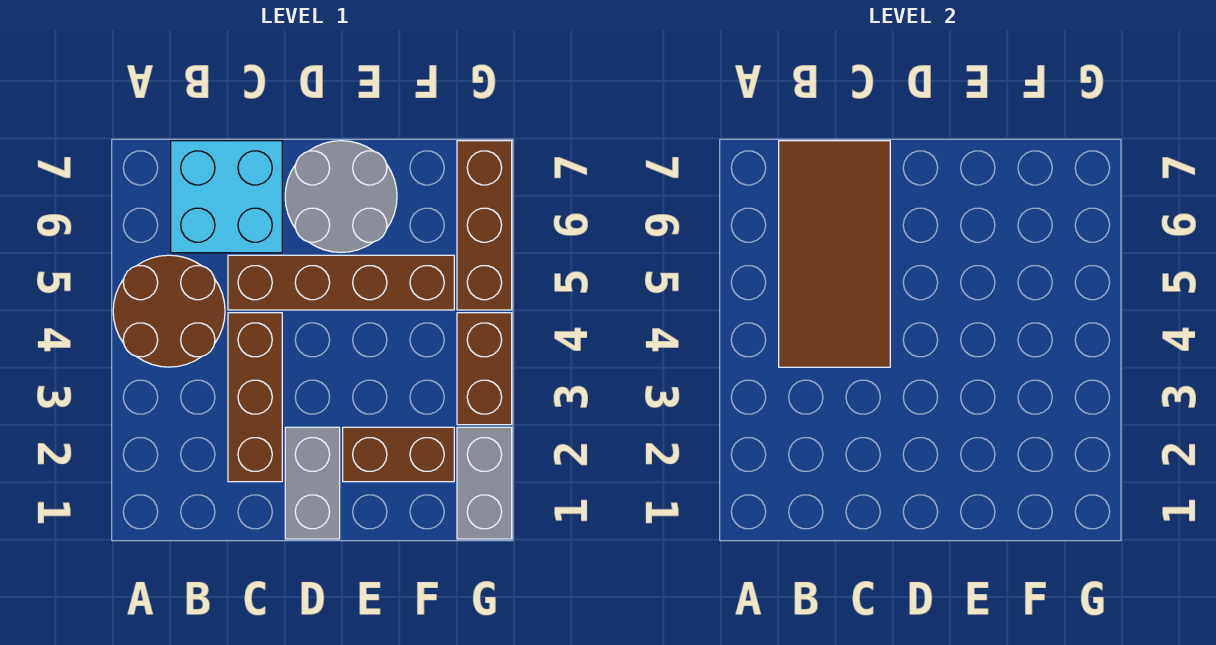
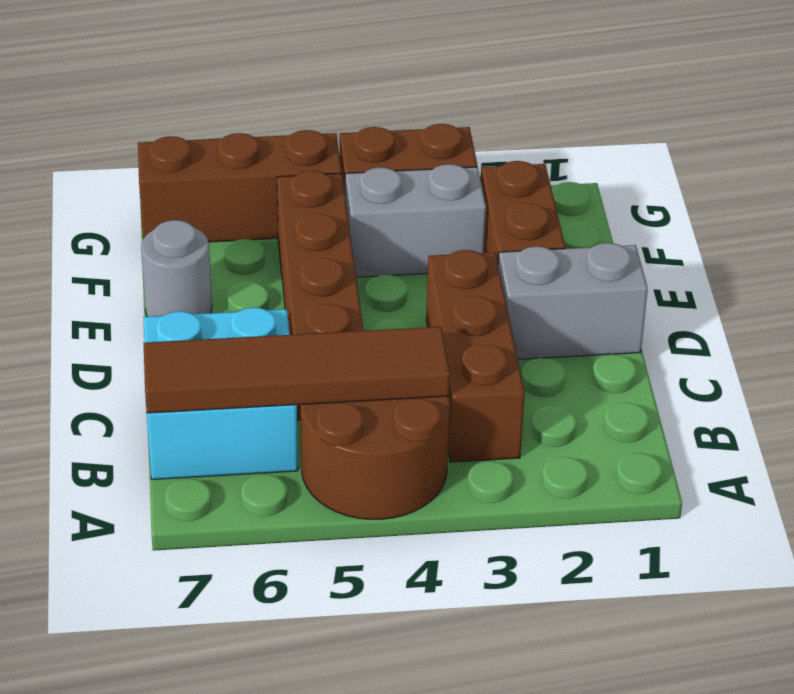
brown tile B4:C7 level 2 -> brown tile B4:B7 level 2
brown brick C2:C4 level 1 -> brown brick B3:D3 level 1
grey round brick D6:E7 level 1 -> grey round brick E7 level 1
grey brick G1:G2 level 1 -> grey brick F3:F4 level 1

